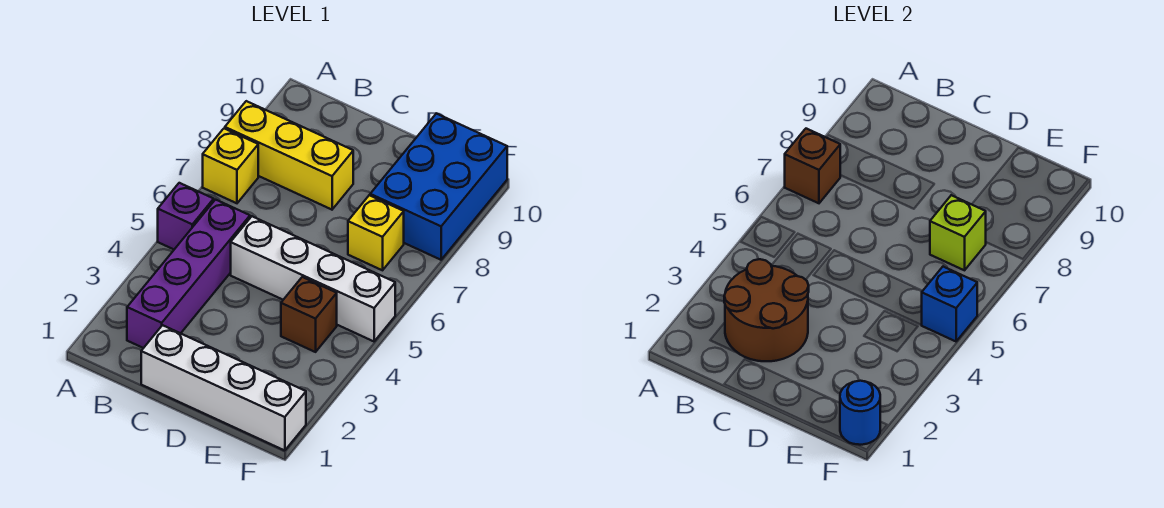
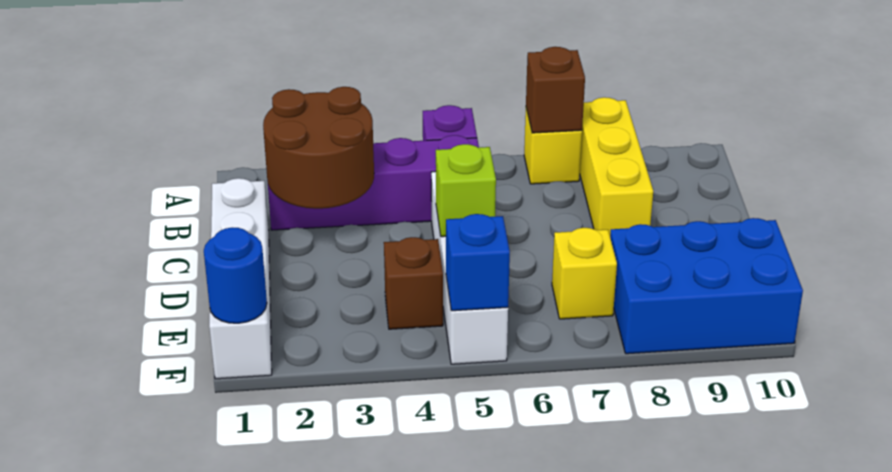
lime brick E7 level 2 -> lime brick D5 level 2

